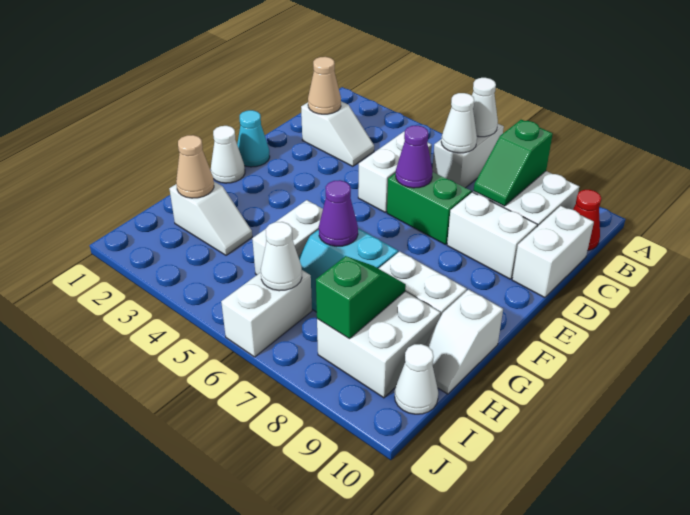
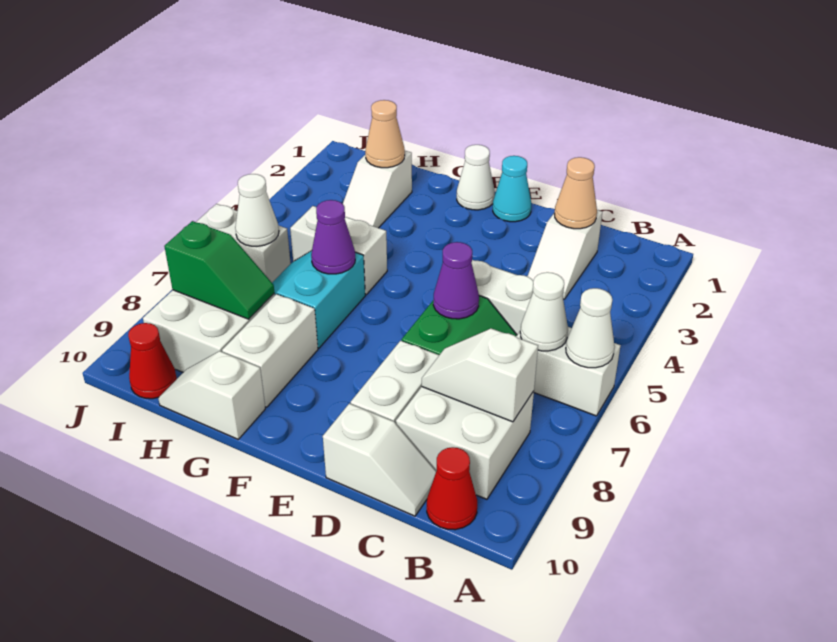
green slope B8:C8 level 2 top B -> white slope B8:C8 level 2 top B
white brick C10:D10 level 1 -> white slope C10:D10 level 1 top D
white cone I10 level 1 -> red cone I10 level 1

